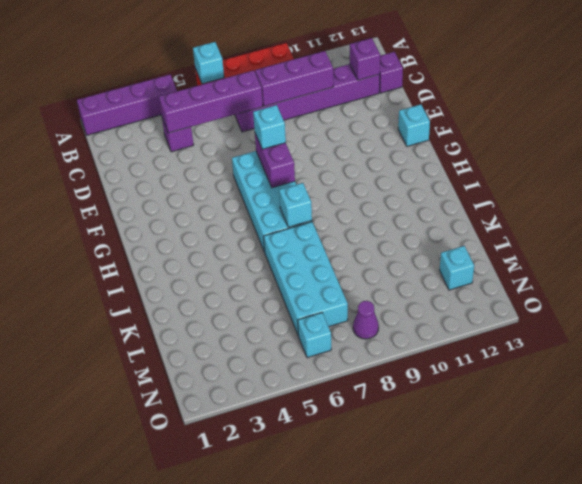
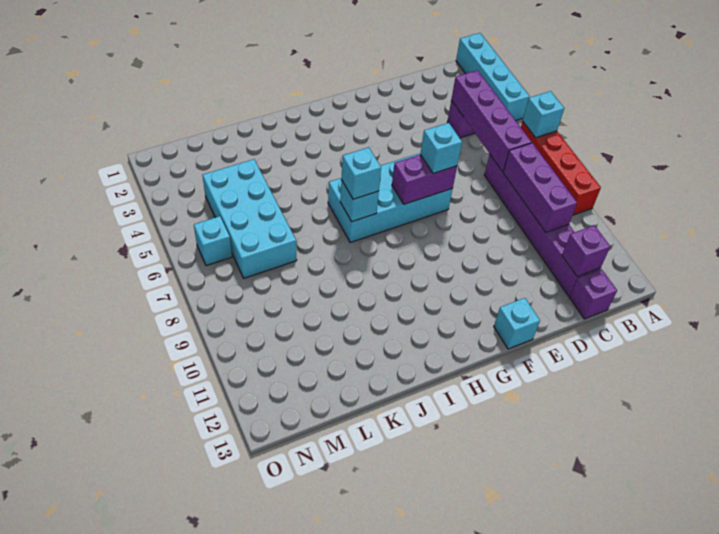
purple brick A1:A4 level 1 -> cyan brick A1:A4 level 1
cyan brick J6:M7 level 1 -> cyan brick L4:M7 level 1
cyan brick M12 level 1 -> cyan brick I7 level 3
purple cone N8 level 1 -> none

